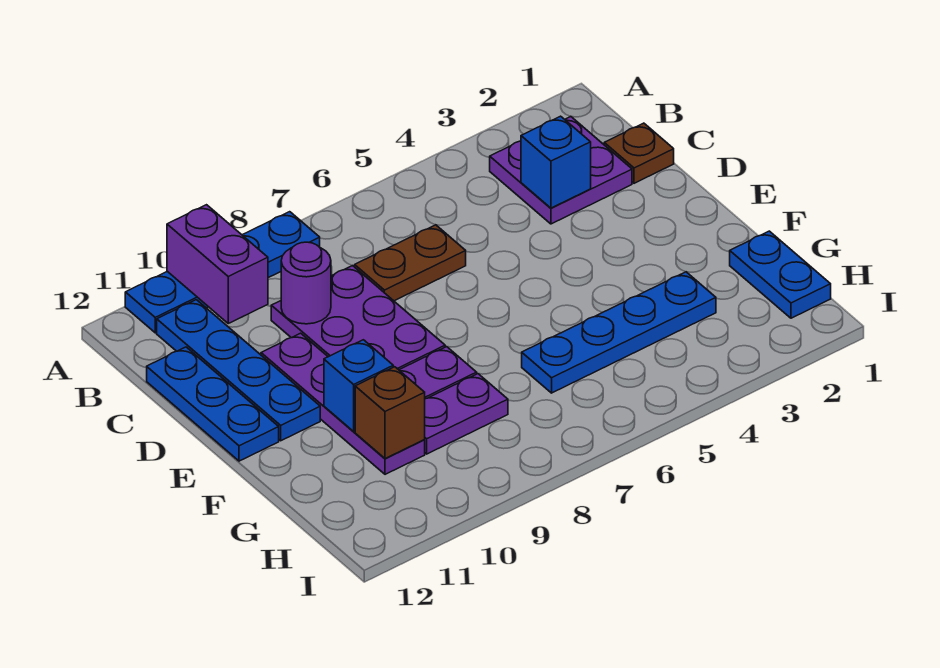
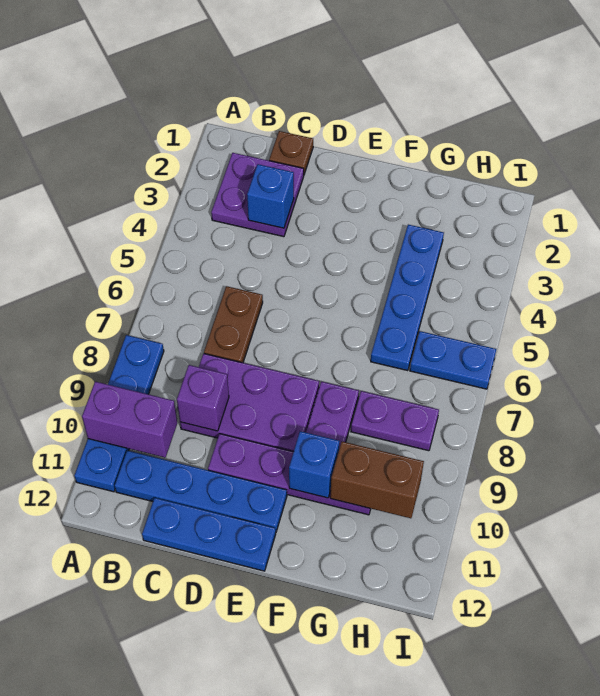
purple round brick C9 level 2 -> purple brick C9 level 2
blue plate G1:H1 level 1 -> blue plate H6:I6 level 1
purple plate G8:G9 level 1 -> purple plate G8:H8 level 1
brown brick G10 level 2 -> brown brick G10:H10 level 2

